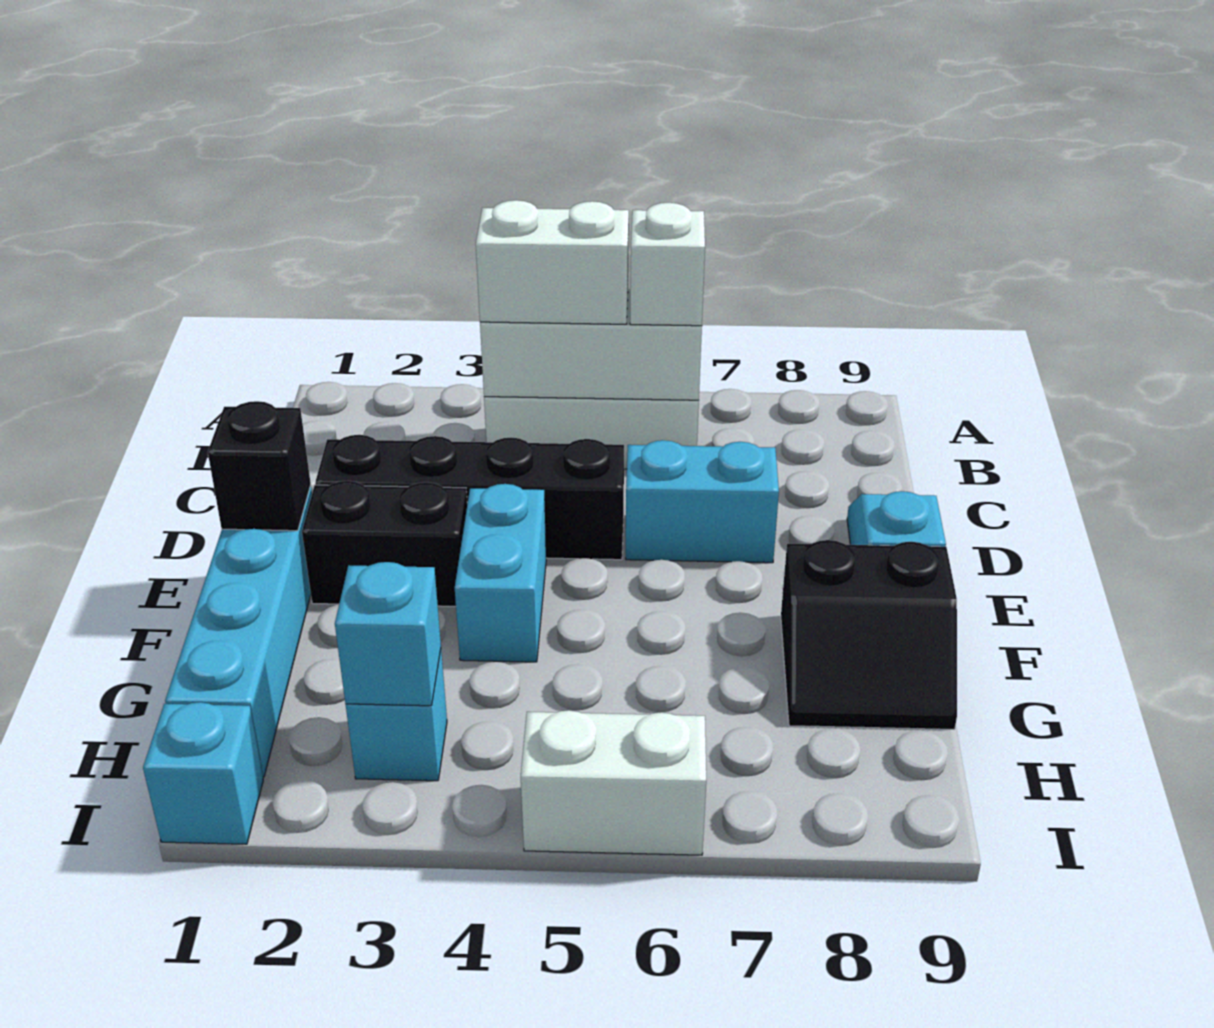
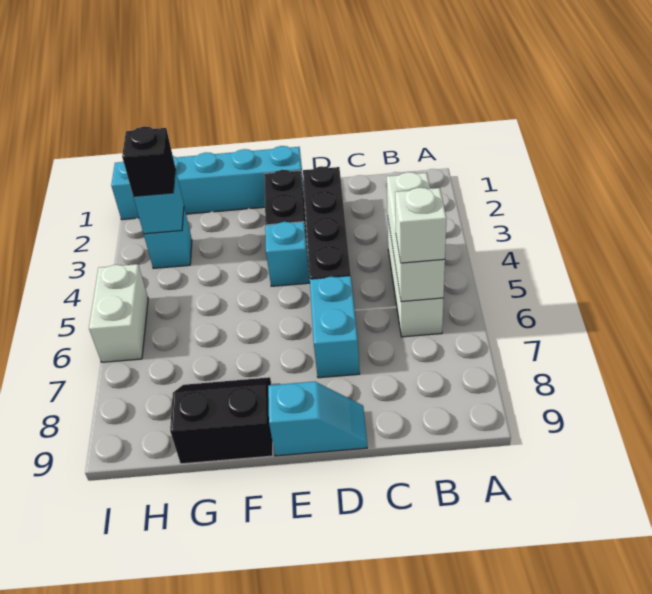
white brick B4:B5 level 3 -> none
black brick E1 level 2 -> black brick H3 level 3
cyan brick E4:F4 level 1 -> cyan brick E4 level 1
black slope F8:G9 level 1 top F -> black slope F8:G9 level 1 top 9

